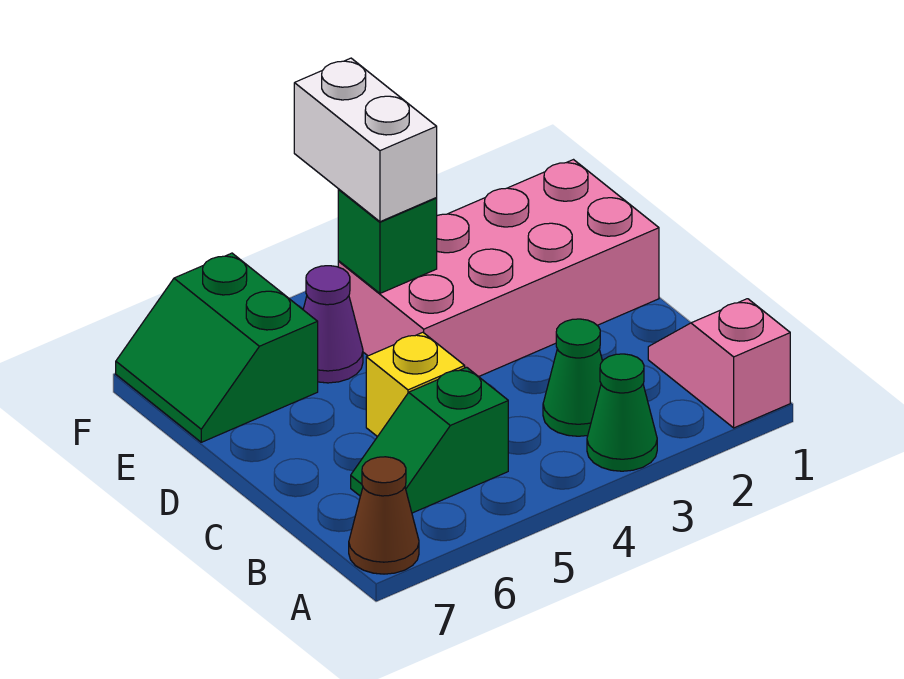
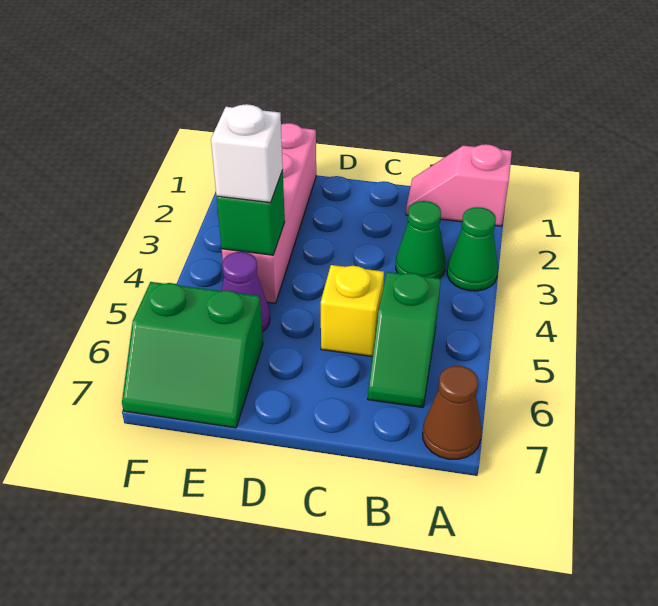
pink brick D1:E4 level 1 -> pink brick E1:E4 level 1
white brick E4:F4 level 3 -> white brick E4 level 3

